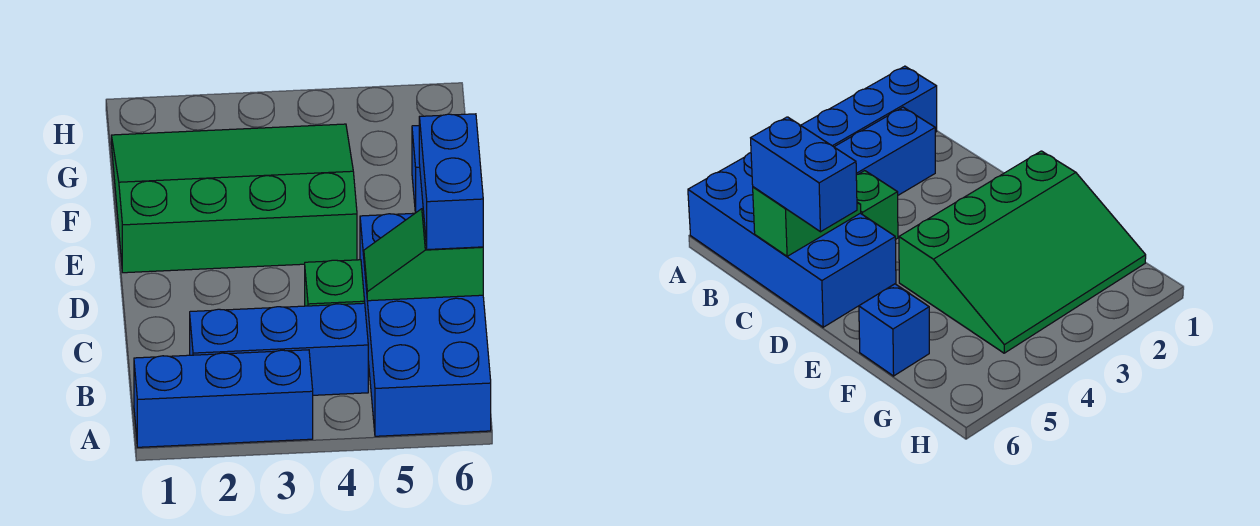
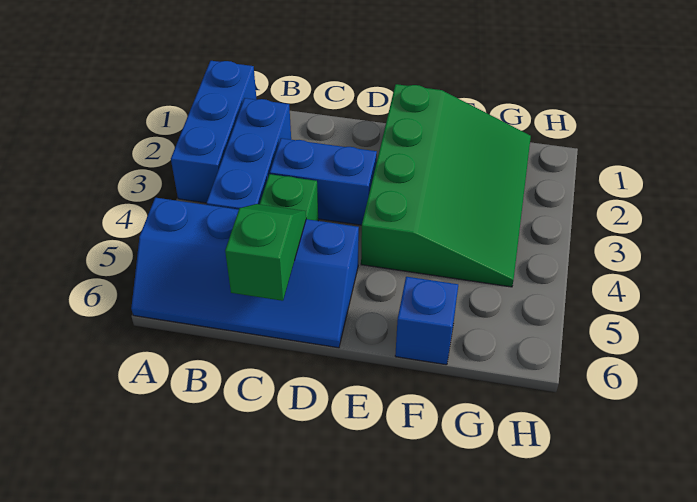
blue brick A5:D6 level 1 -> blue slope A5:D6 level 1 top 5
blue brick C6:D6 level 3 -> blue brick C3:D3 level 1

